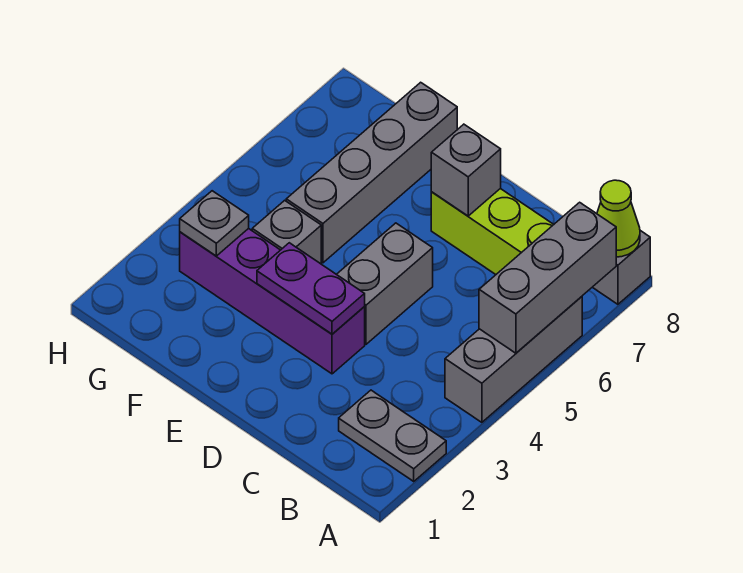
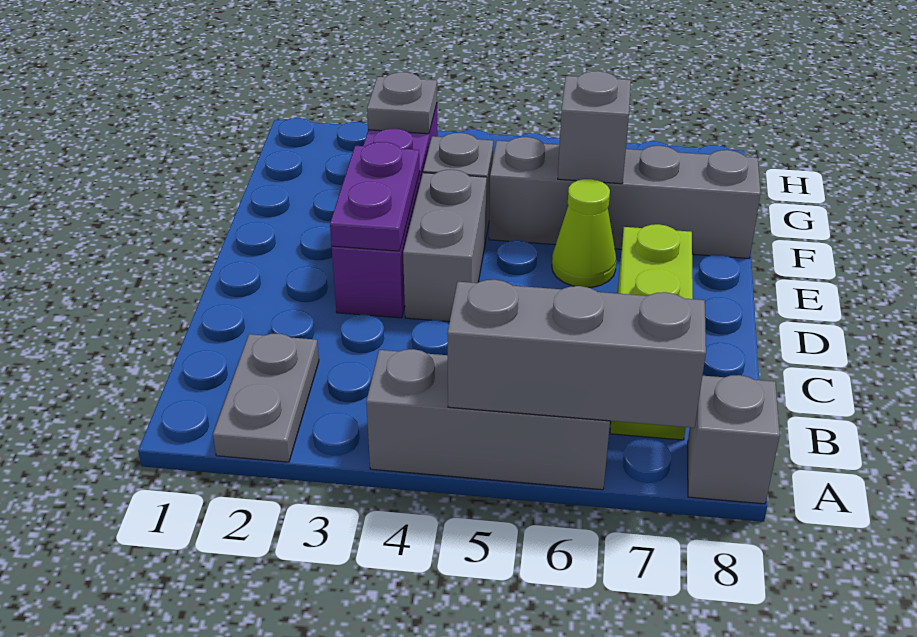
lime cone A8 level 2 -> lime cone E6 level 1
grey brick D4:D5 level 1 -> grey brick D4:E4 level 1
grey brick D7 level 2 -> grey brick F6 level 2

